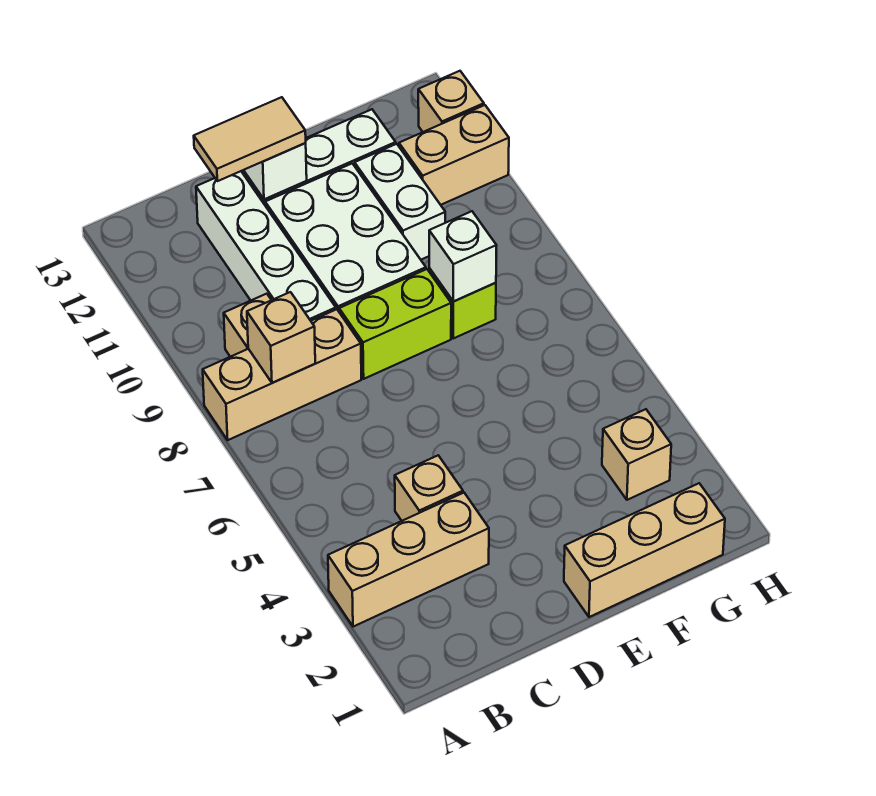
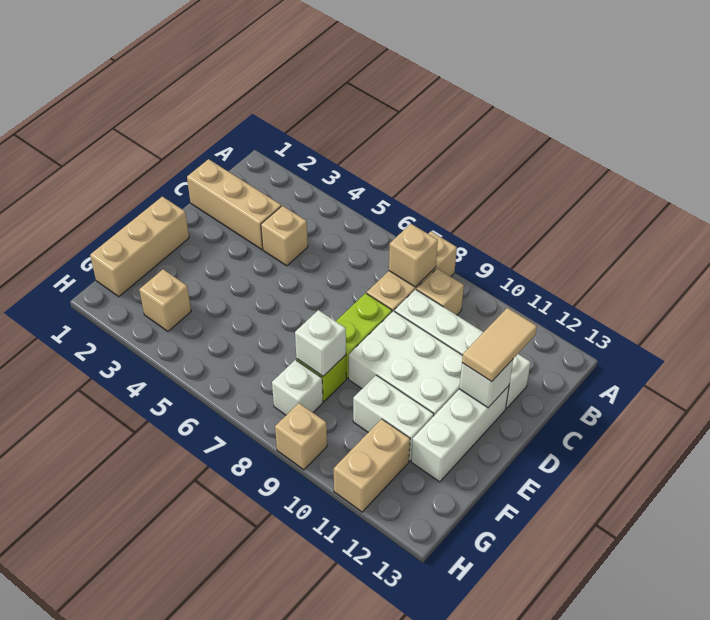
tan brick A3:C3 level 1 -> tan brick C1:C3 level 1
none -> white brick G8 level 1
tan brick H12 level 1 -> tan brick H9 level 1

